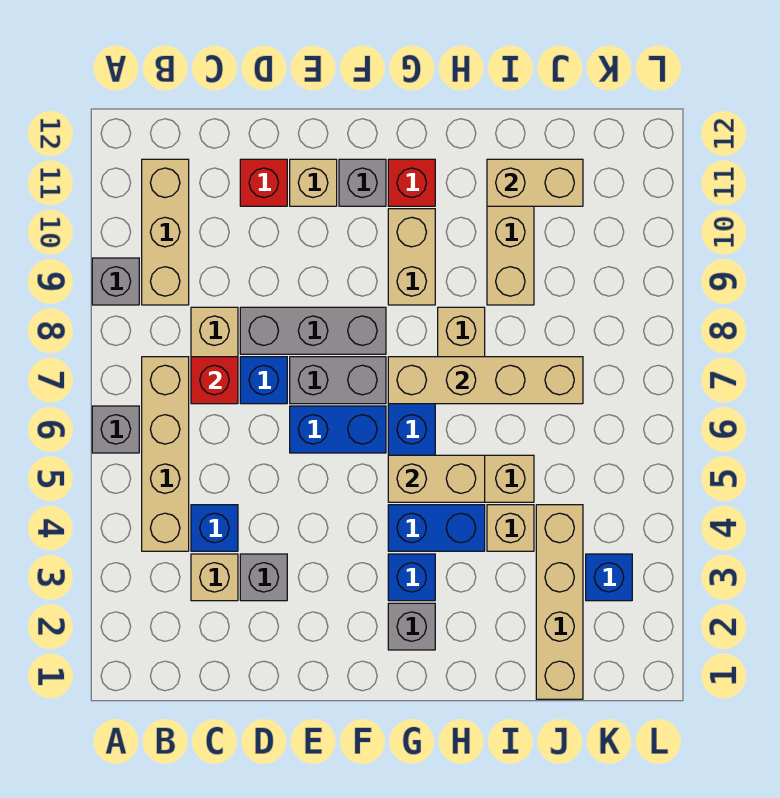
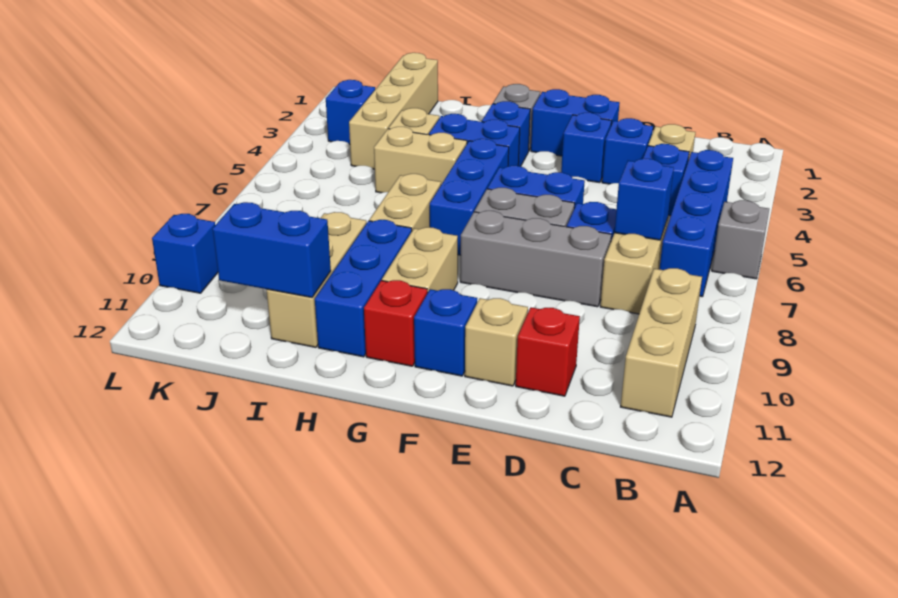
grey brick A9 level 1 -> none
tan brick B4:B7 level 1 -> blue brick B4:B7 level 1
red brick C7 level 2 -> blue brick C7 level 2
grey brick D3 level 1 -> blue brick D3 level 1
none -> blue brick E2:F2 level 1
none -> blue brick E3 level 1
grey brick F11 level 1 -> blue brick F11 level 1
tan brick G5:H5 level 2 -> none
tan brick G7:J7 level 2 -> none
none -> blue brick H9:H11 level 1
tan brick I11:J11 level 2 -> blue brick I11:J11 level 2
none -> blue brick L10 level 1

